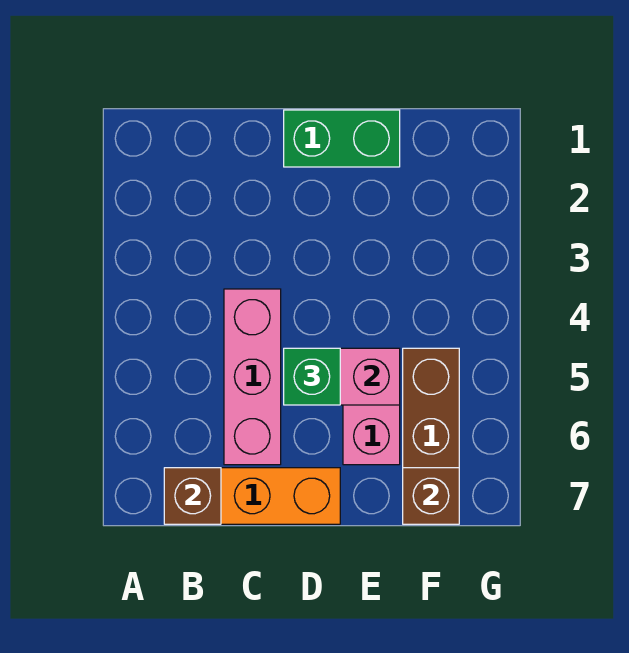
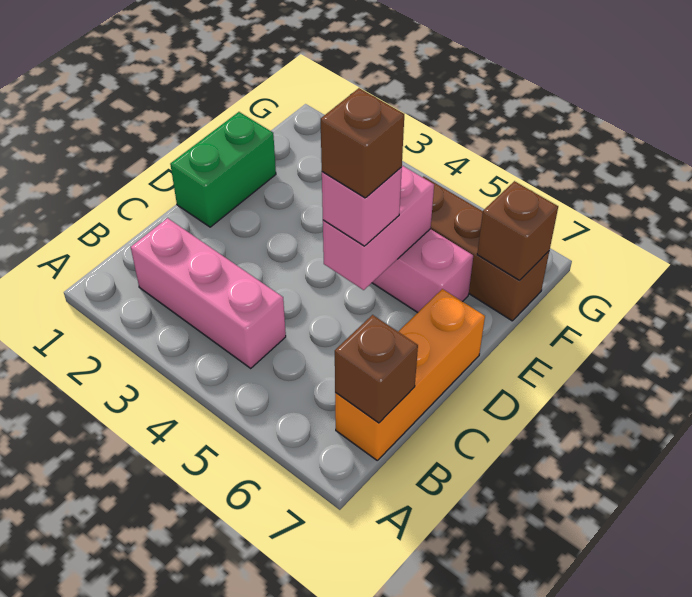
pink brick C4:C6 level 1 -> pink brick B2:B4 level 1
green brick D5 level 3 -> pink brick D5 level 3
none -> brown brick D5 level 4

